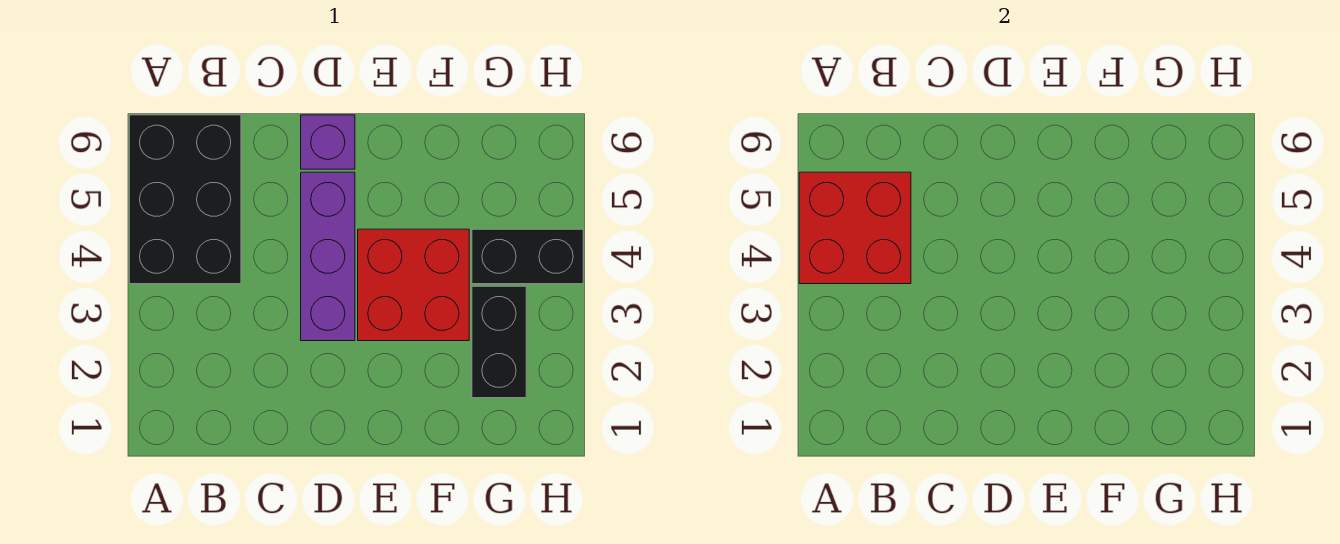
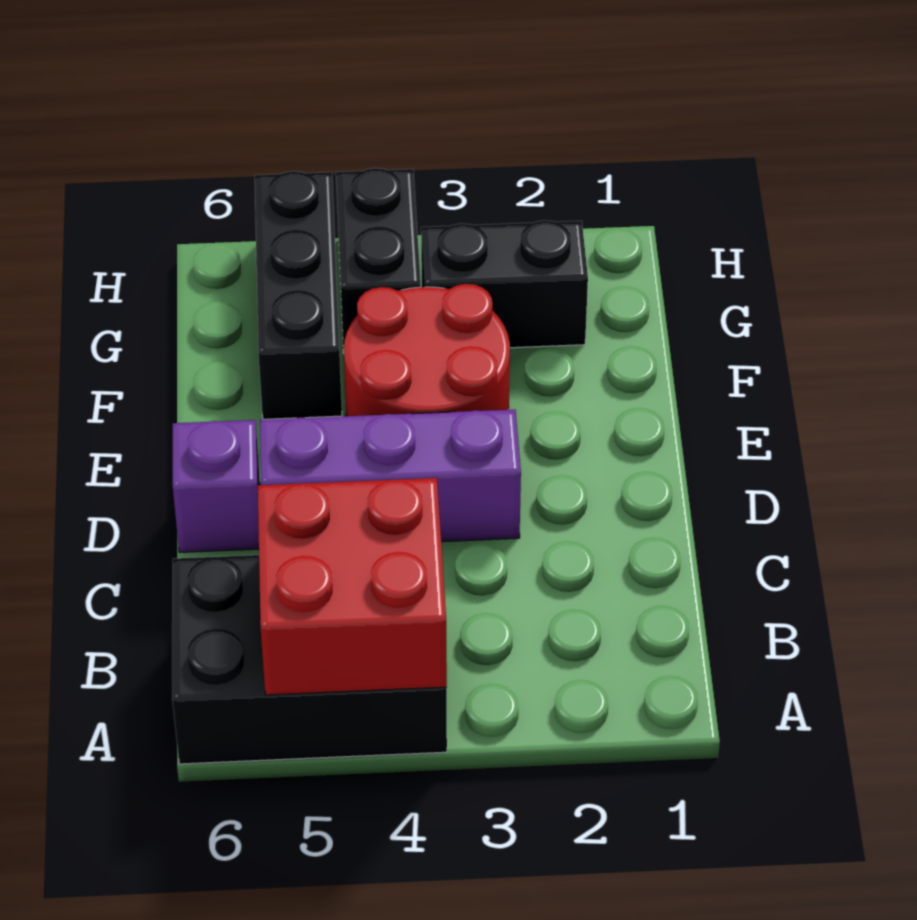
red brick E3:F4 level 1 -> red round brick E3:F4 level 1
none -> black brick F5:H5 level 1

